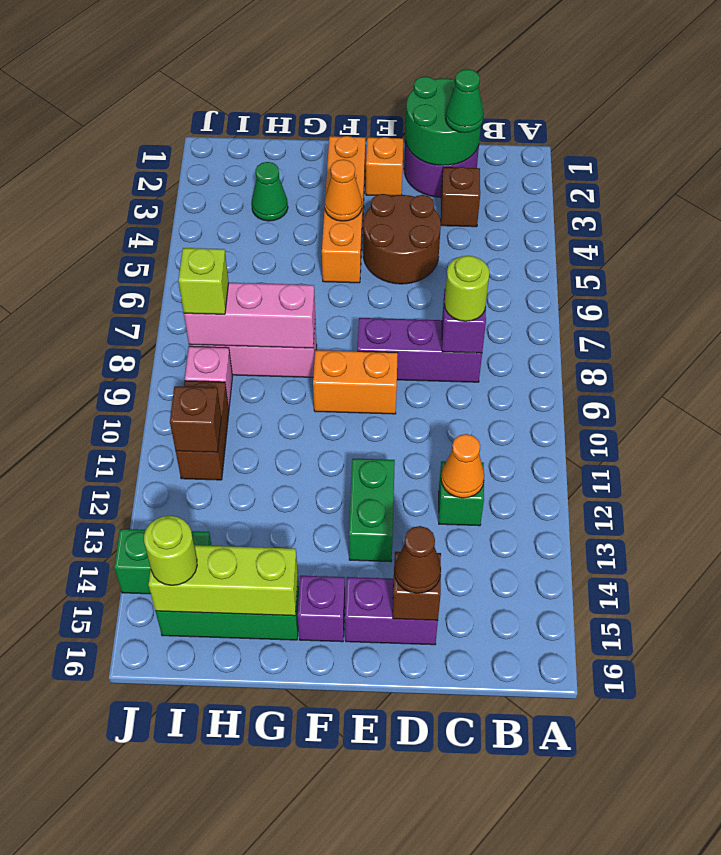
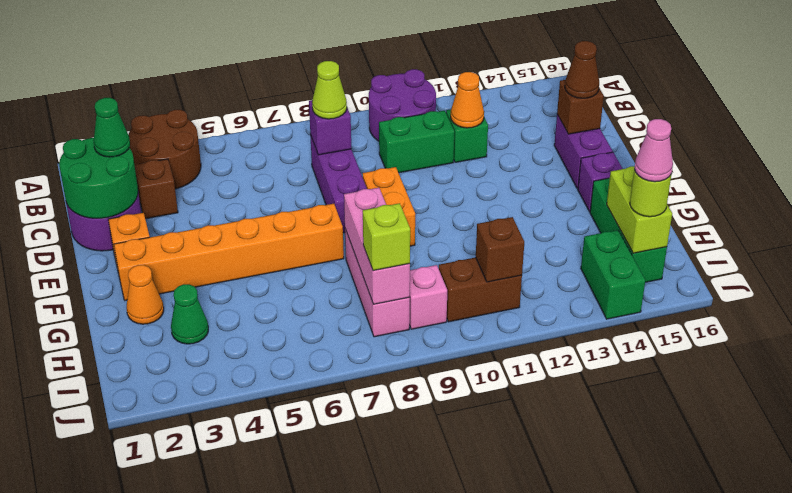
none -> purple round brick A10:B11 level 1
lime round brick C8 level 3 -> lime cone C8 level 3
brown round brick D4:E5 level 1 -> brown round brick A3:B4 level 1
green brick E12:E13 level 1 -> green brick C10:C11 level 1
orange brick F2:F5 level 1 -> orange brick F2:F7 level 1
orange cone F4 level 2 -> orange cone G2 level 1
lime brick G15:I15 level 2 -> lime brick H15:I15 level 2
none -> pink cone I15 level 4

